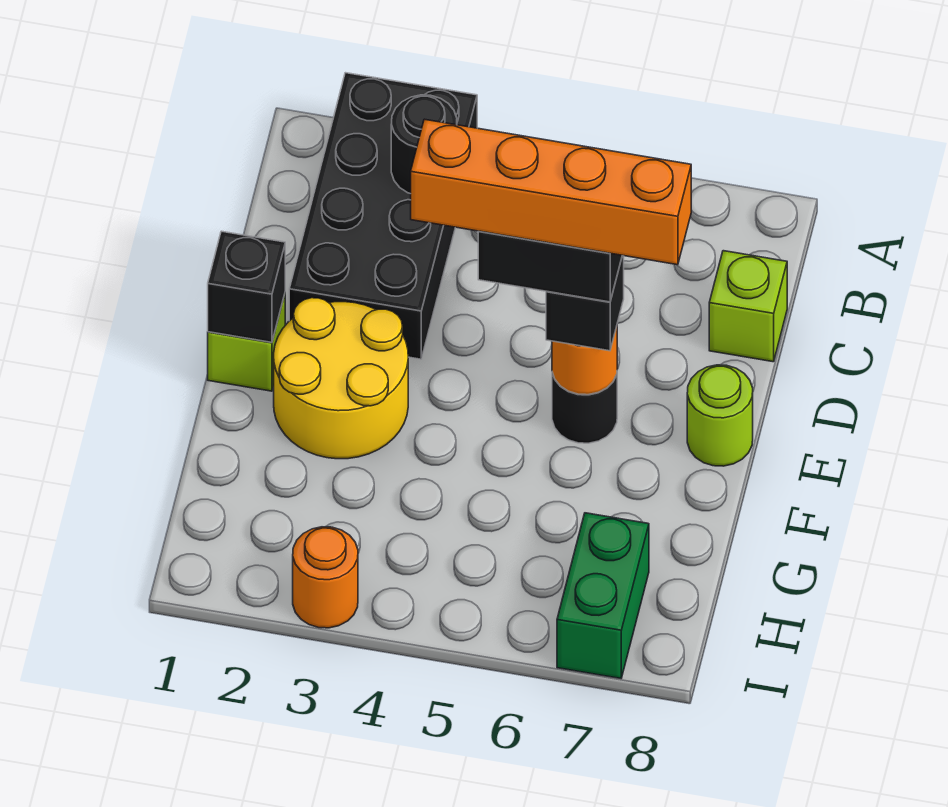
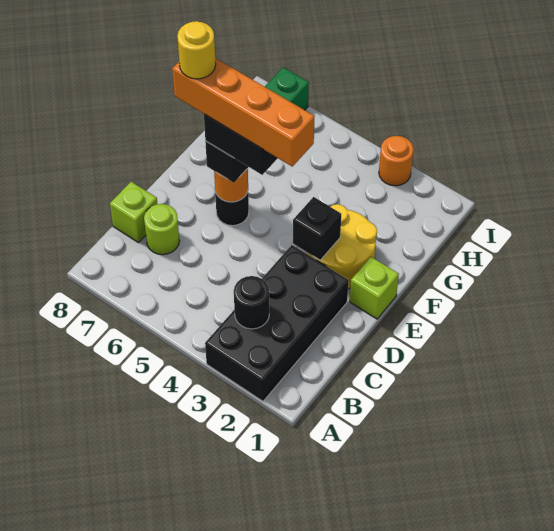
black brick E1 level 2 -> black brick E3 level 2
none -> yellow round brick E7 level 6
lime round brick E8 level 1 -> lime round brick C7 level 1

